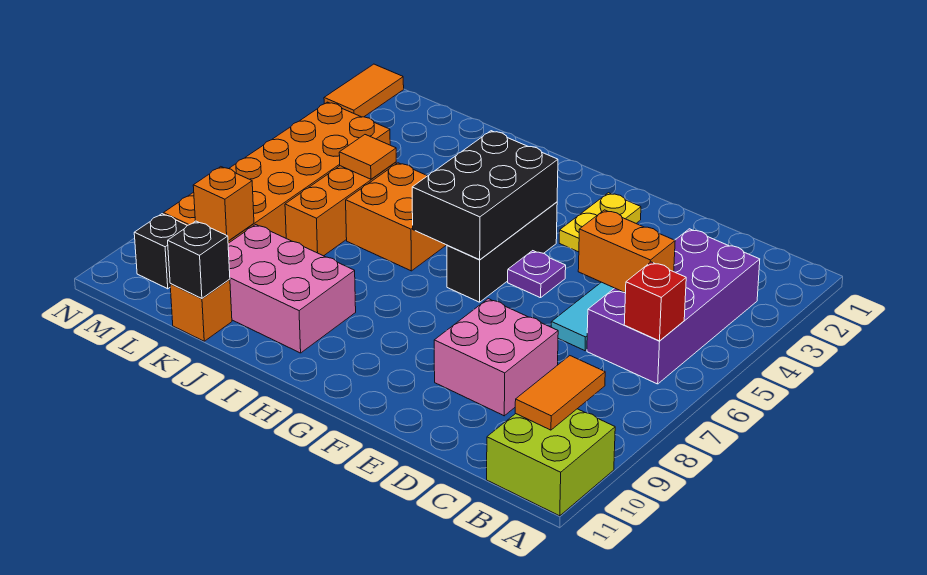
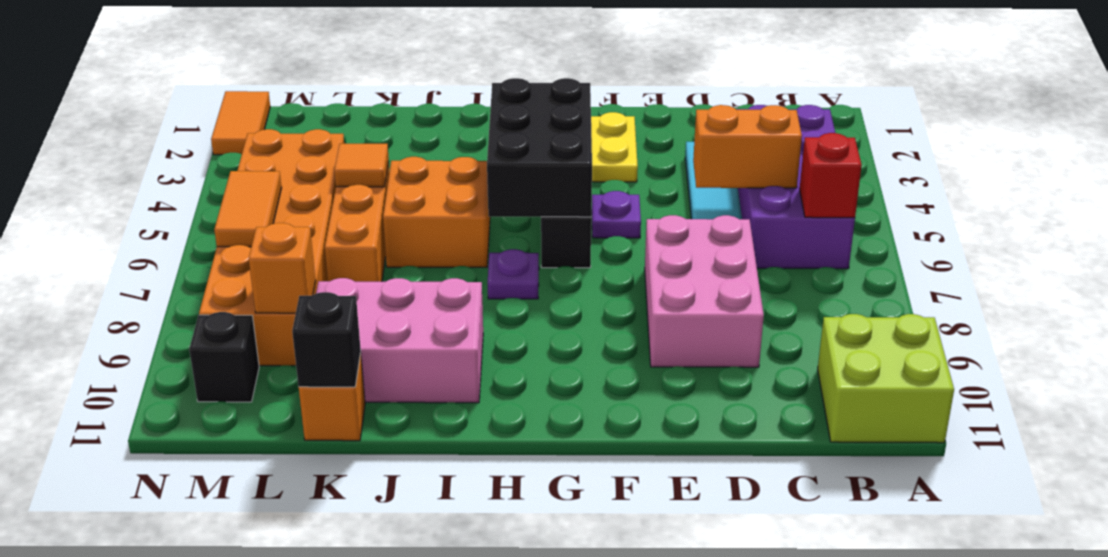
orange tile B9:B10 level 2 -> orange tile M6:M7 level 2
pink brick D8:E9 level 1 -> pink brick D7:E9 level 1
none -> purple plate H7 level 1

